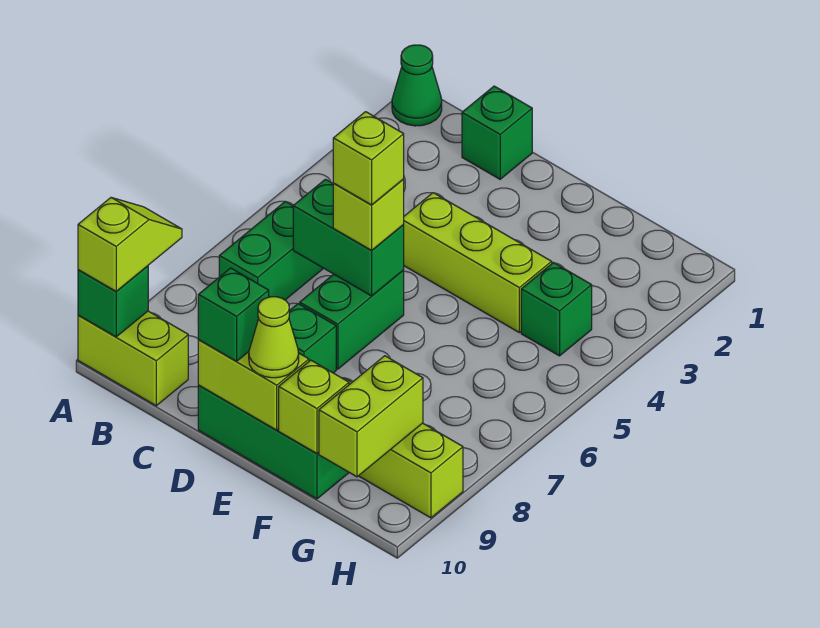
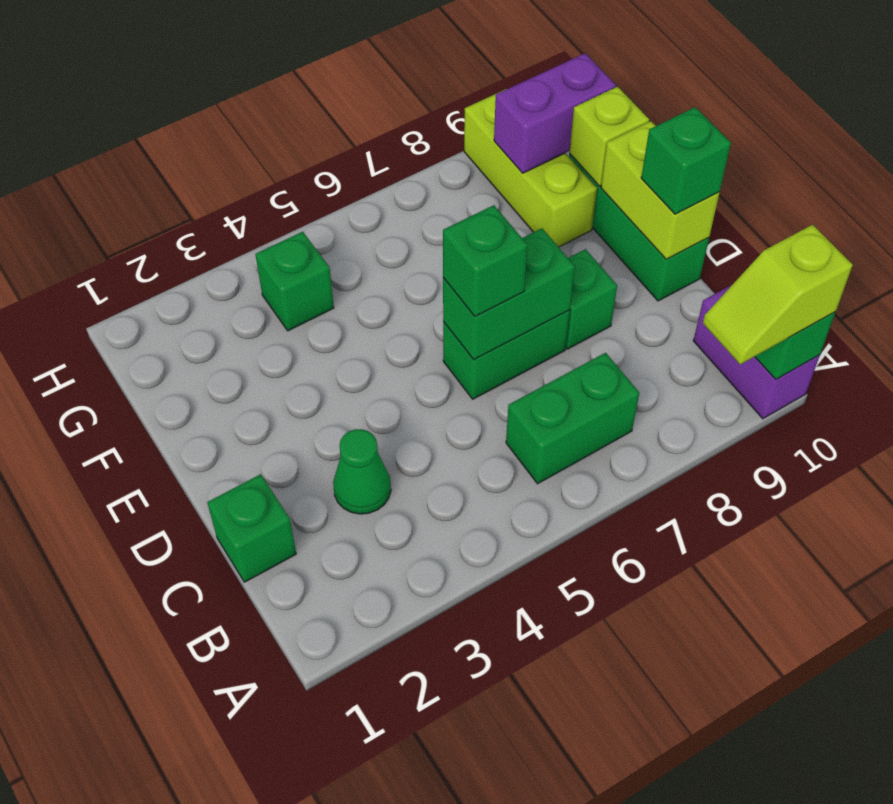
green cone A1 level 1 -> green cone C3 level 1
lime brick A10:B10 level 1 -> purple brick A10:B10 level 1
green brick C6:D6 level 2 -> green brick D6:D7 level 2
lime brick D4:F4 level 1 -> none
lime brick D6 level 3 -> green brick D6 level 3
lime brick D6 level 4 -> none
lime cone E10 level 3 -> none
lime brick G9:G10 level 2 -> purple brick G9:G10 level 2

